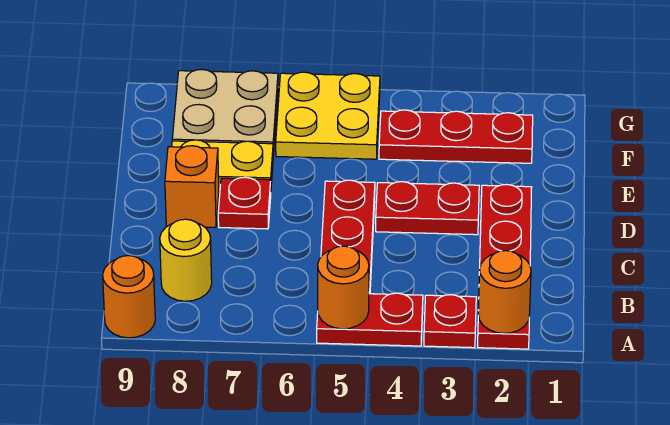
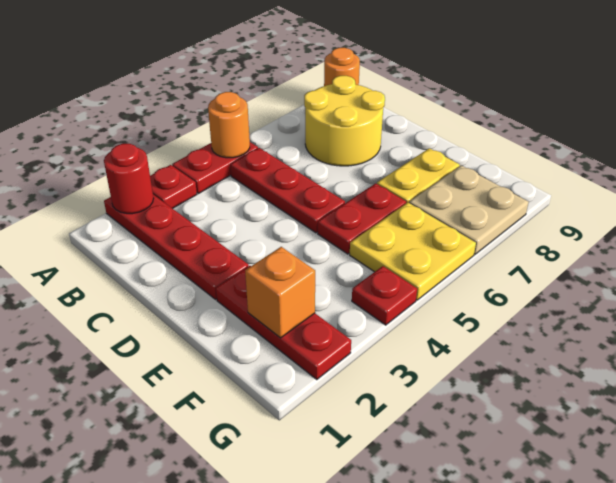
orange round brick A2 level 2 -> red round brick A2 level 2
yellow round brick B8 level 1 -> yellow round brick B7:C8 level 1
red plate D3:D4 level 1 -> red plate E5:E6 level 1
red plate D7 level 1 -> red plate G4 level 1
orange brick D8 level 1 -> orange brick F2 level 2
red plate F2:F4 level 1 -> red plate E2:G2 level 1

